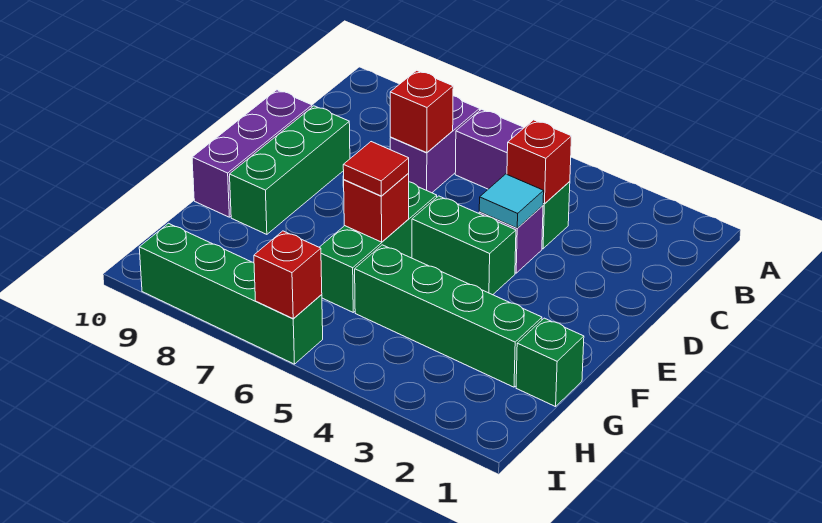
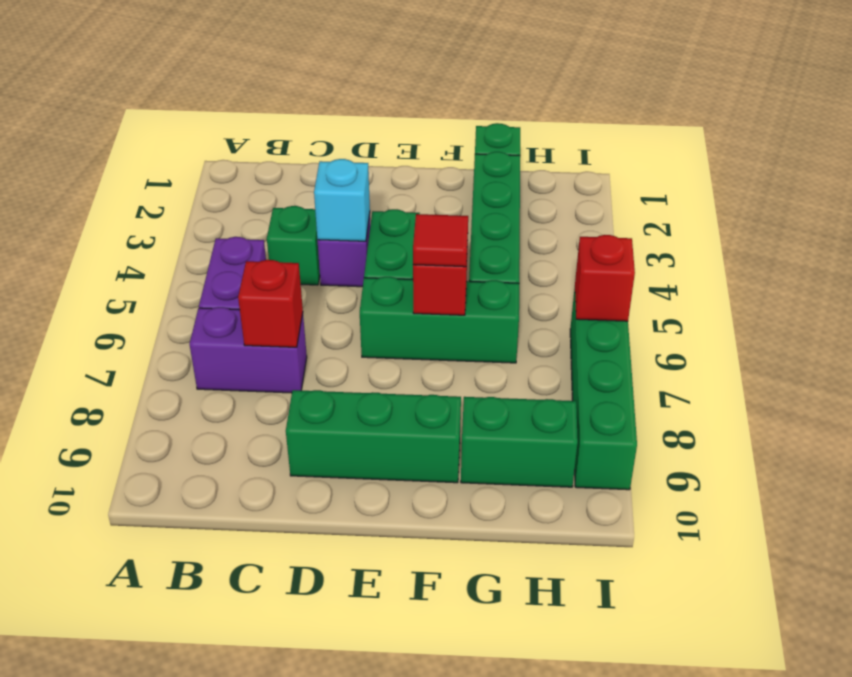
red brick C4 level 2 -> none
cyan tile D4 level 2 -> cyan brick D4 level 2
purple brick D10:F10 level 1 -> none
none -> green brick G9:H9 level 1

